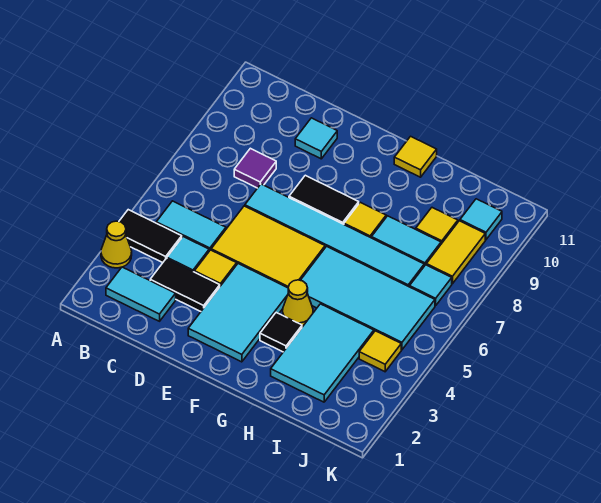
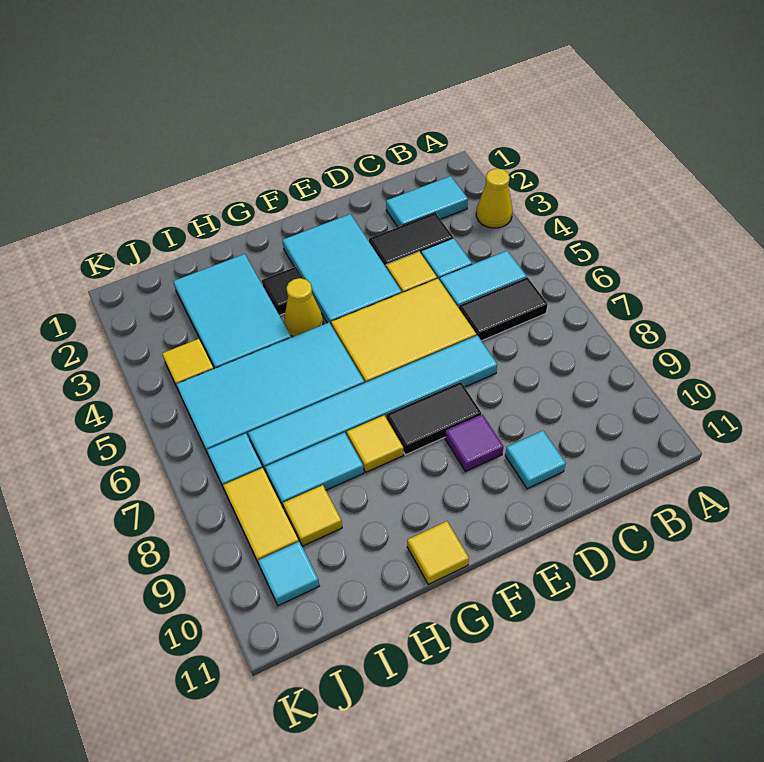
black tile A4:B4 level 1 -> black tile B6:C6 level 1
purple tile C8 level 1 -> purple tile E9 level 1

